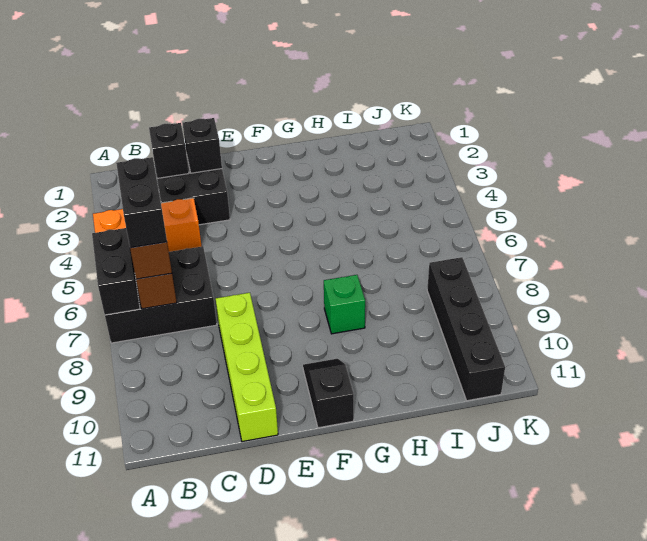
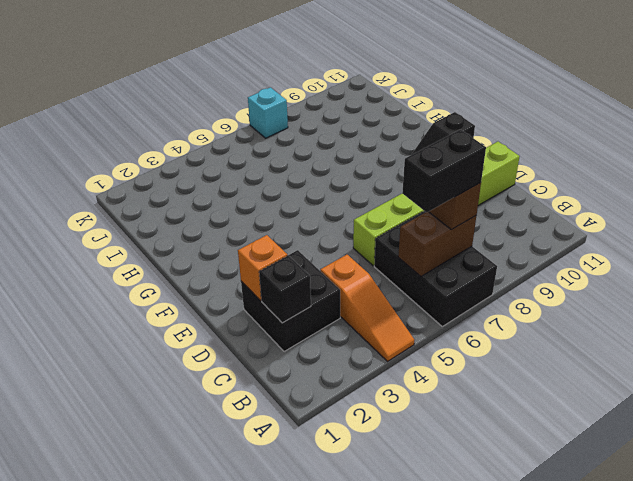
orange brick A4:C4 level 1 -> orange slope A4:C4 level 1 top C
black brick A6:A7 level 2 -> none
black brick D2 level 2 -> orange brick D2 level 2
lime brick D8:D11 level 1 -> lime brick D6:D11 level 1
green brick G8 level 1 -> none
black brick J8:J11 level 1 -> none
none -> cyan brick K7 level 1

